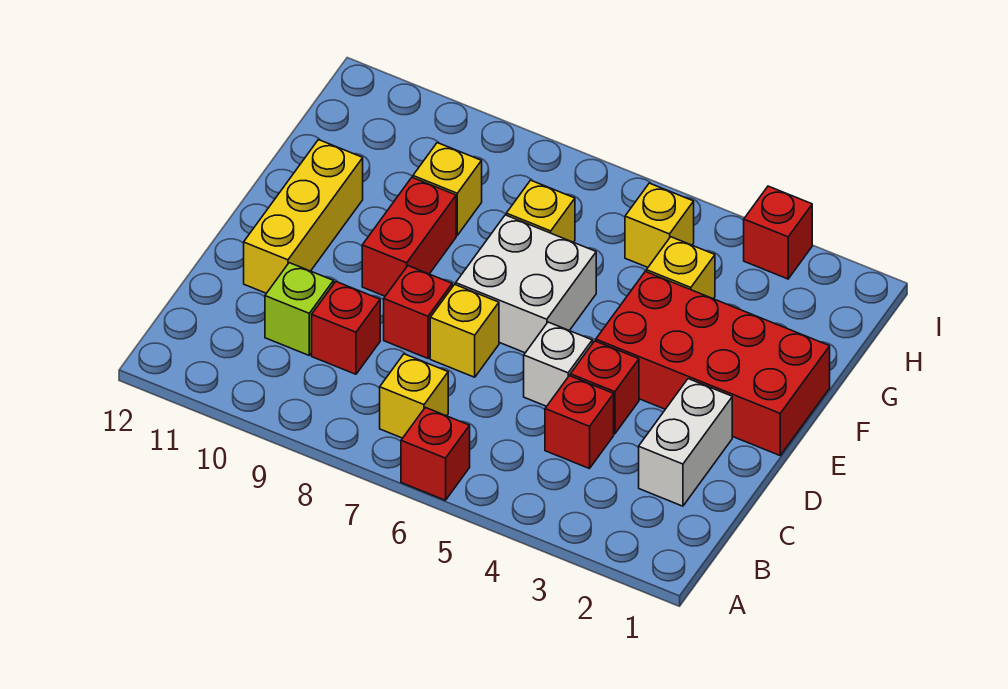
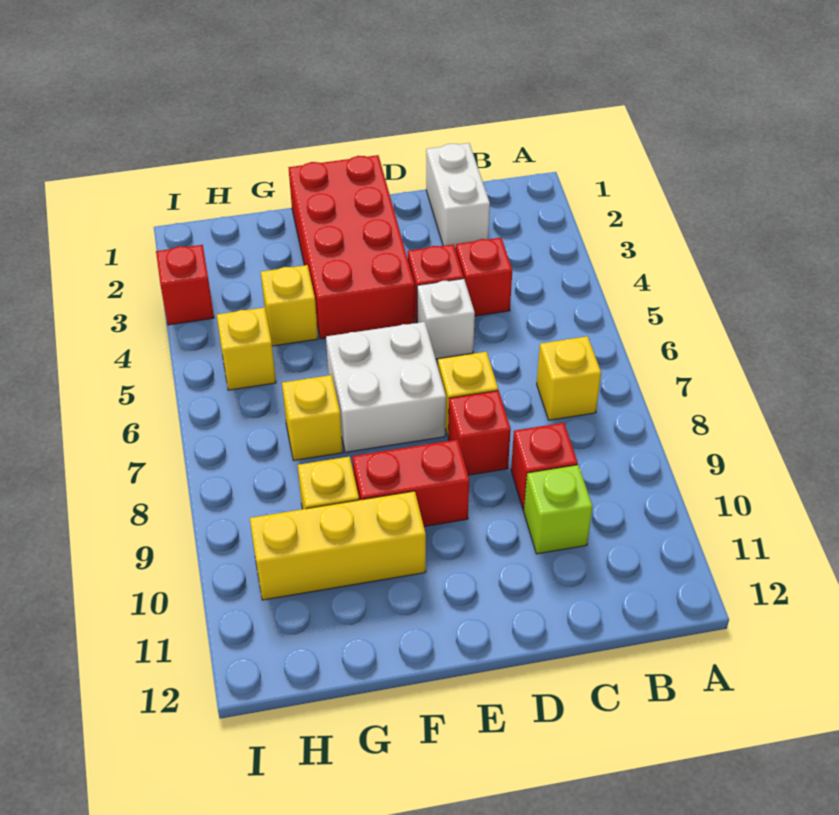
red brick A6 level 1 -> none
white brick C2:D2 level 1 -> white brick C1:C2 level 1
yellow brick D11:F11 level 1 -> yellow brick F10:H10 level 1

